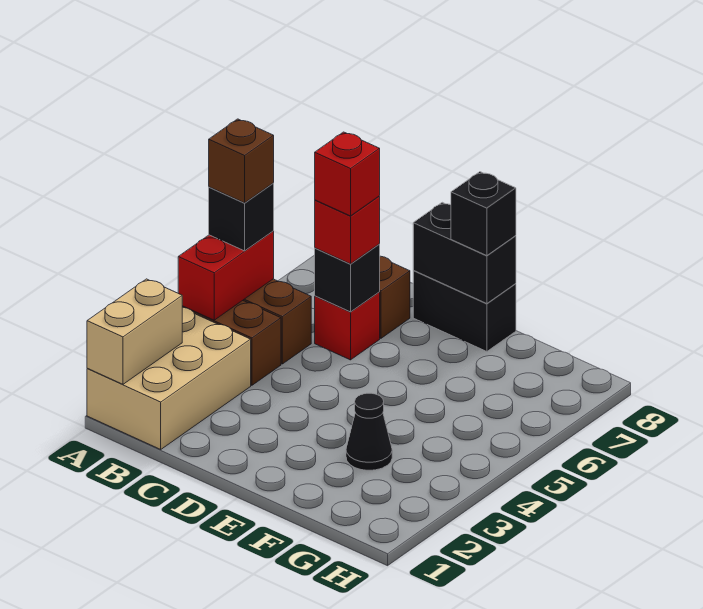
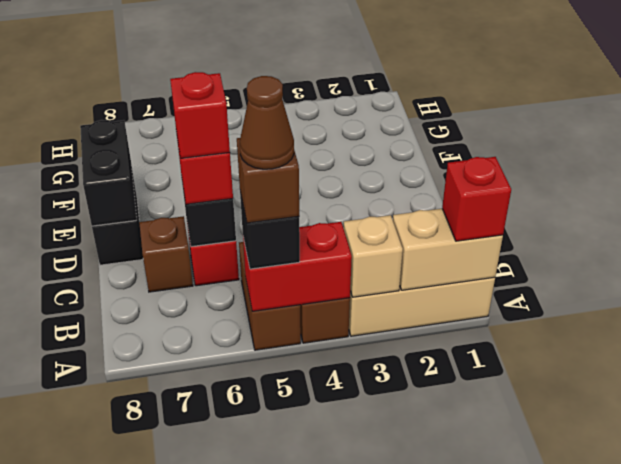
none -> red brick A1 level 3
none -> tan brick A3 level 2
none -> brown cone A5 level 5
black brick E8 level 3 -> none
black cone F3 level 1 -> none

